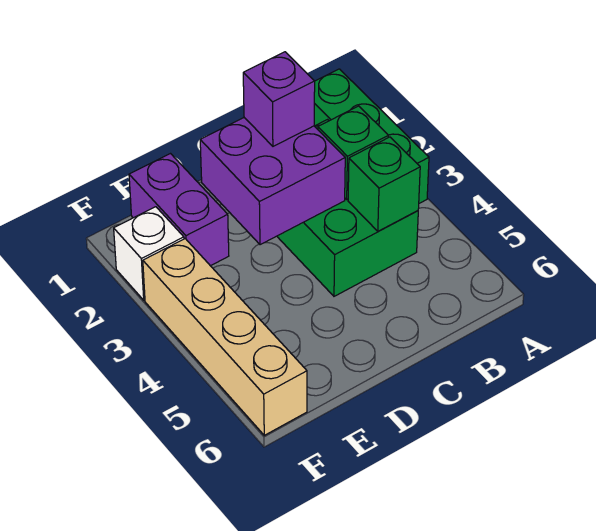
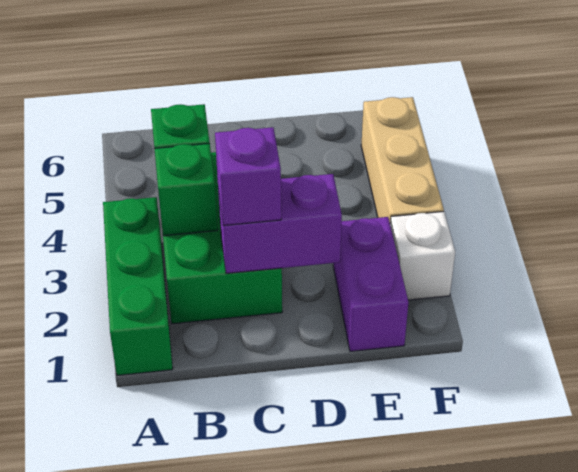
purple brick C2:D3 level 2 -> purple brick C2:D2 level 2
tan brick F3:F6 level 1 -> tan brick F3:F5 level 1

